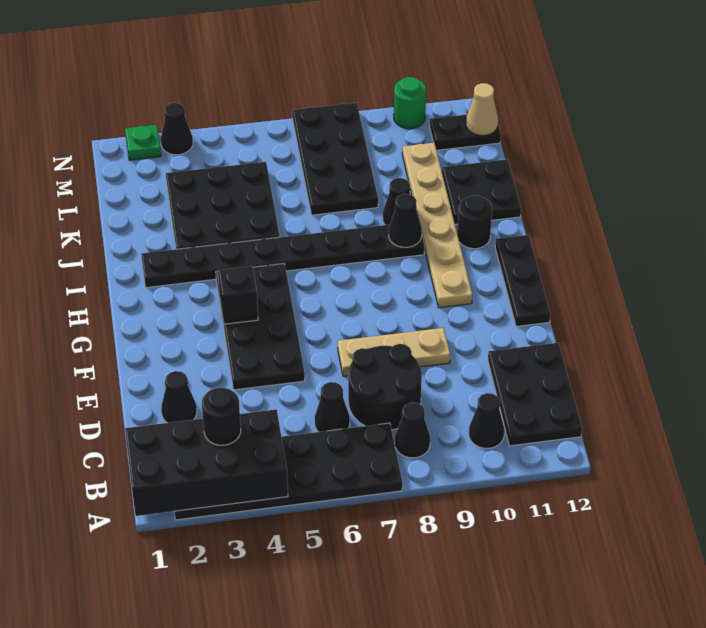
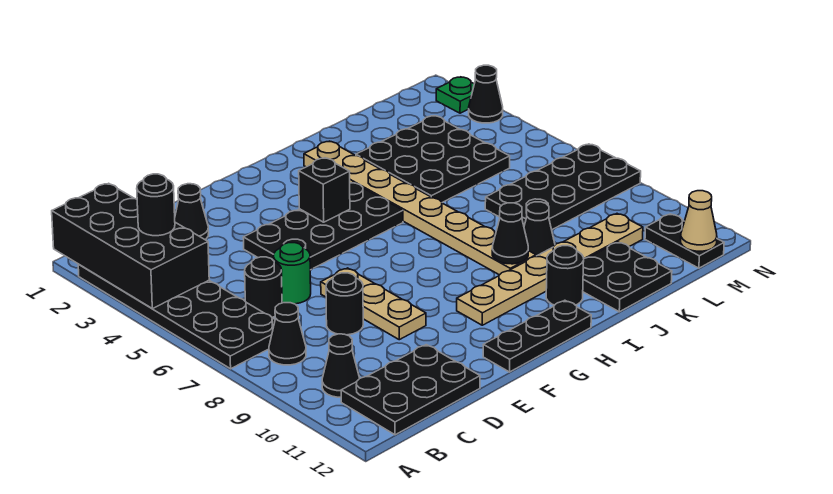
black cone C6 level 1 -> black round brick C6 level 1
black round brick C7:D8 level 1 -> black round brick D8 level 1
black plate I2:I9 level 1 -> tan plate I2:I9 level 1
green round brick N10 level 1 -> green round brick D6 level 1

